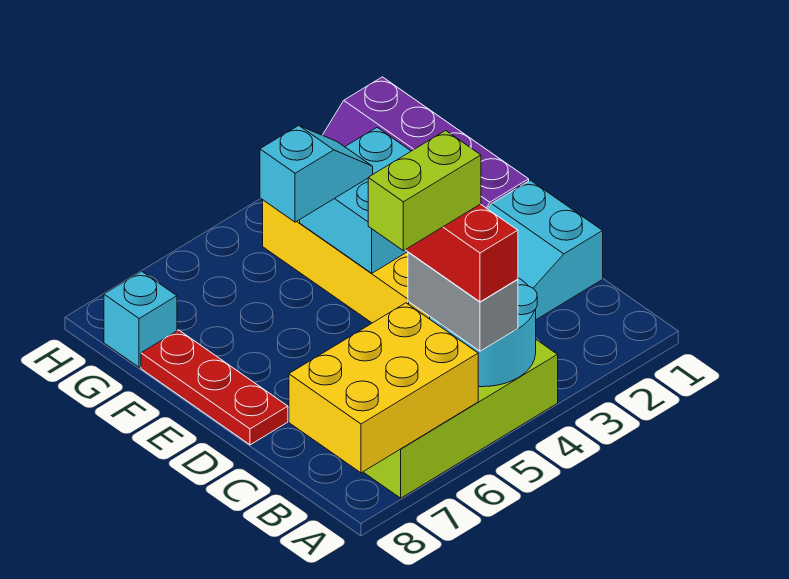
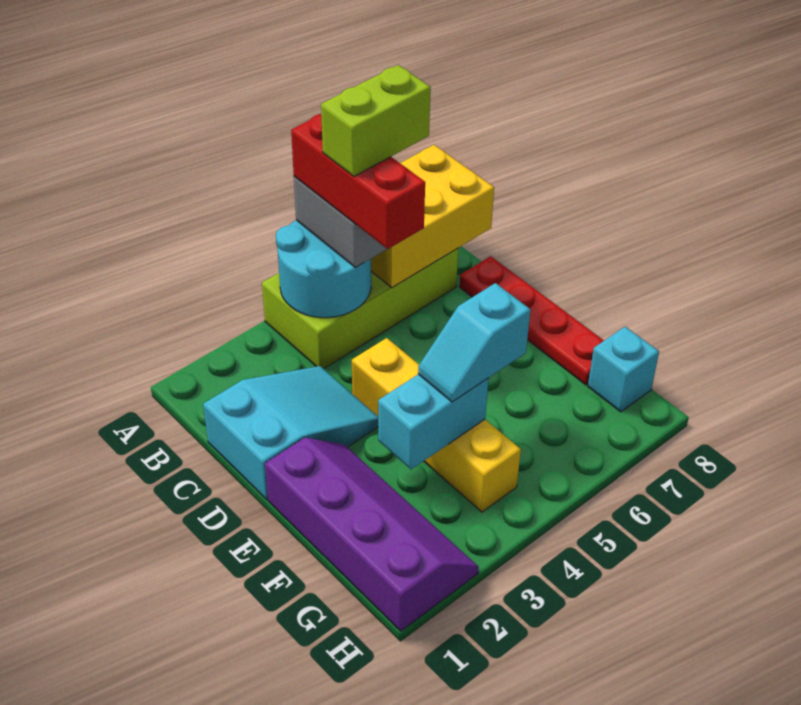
red plate D8:F8 level 1 -> red plate C8:F8 level 1
cyan brick E3:F4 level 2 -> cyan brick F3:F4 level 2

